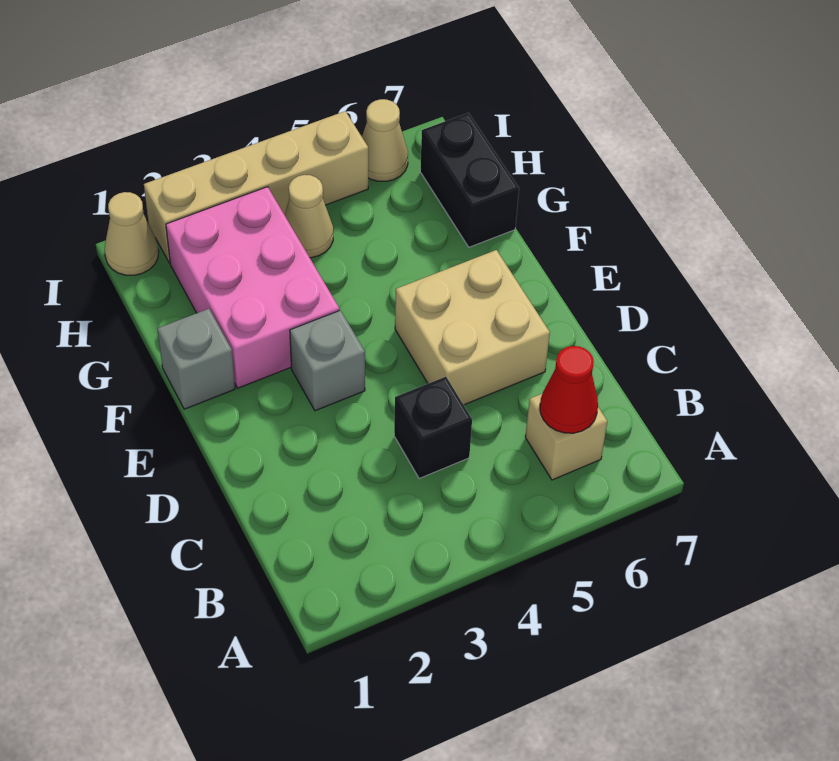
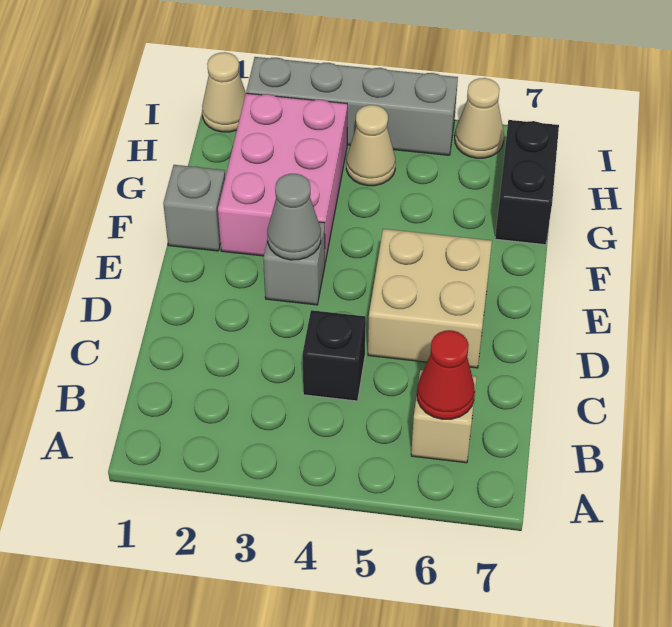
none -> grey cone E3 level 2
tan brick I2:I5 level 1 -> grey brick I2:I5 level 1

